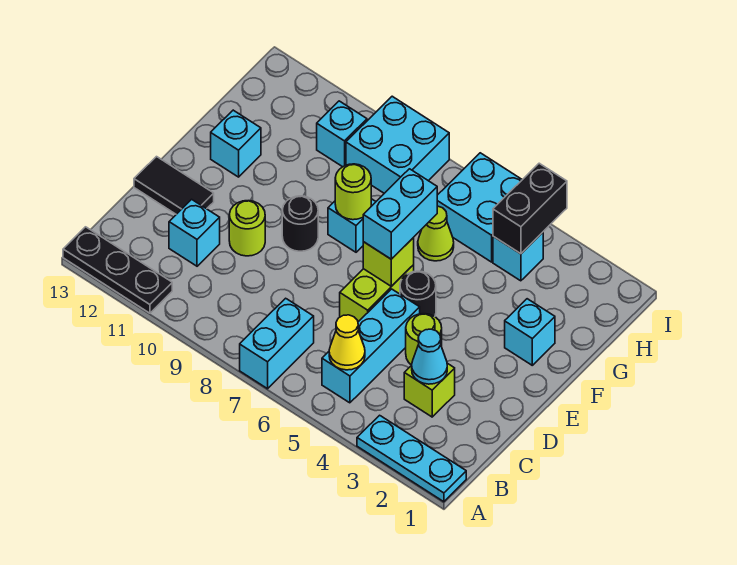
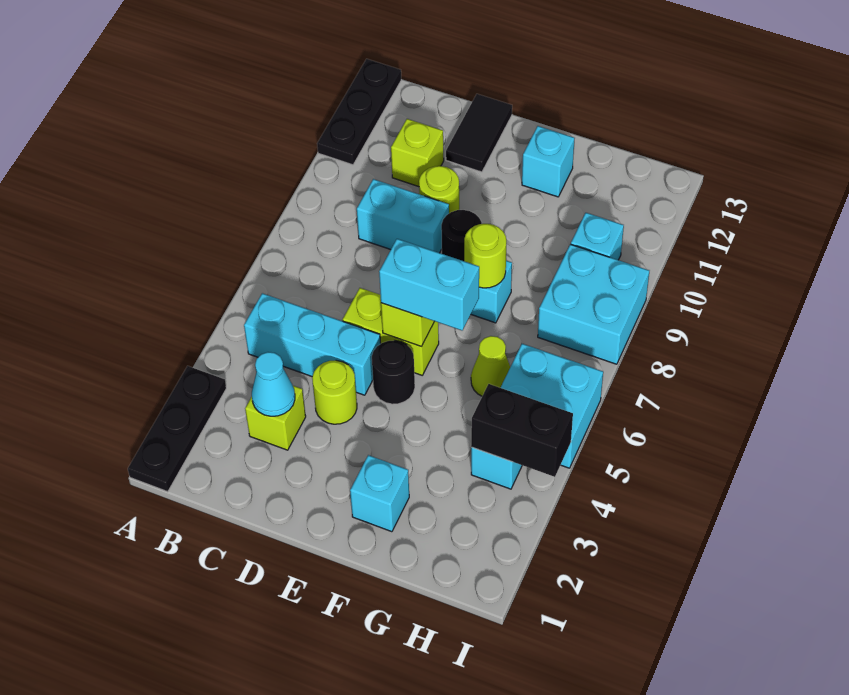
cyan plate A1:A3 level 1 -> black plate A1:A3 level 1
cyan brick A7:B7 level 1 -> cyan brick C9:D9 level 1
yellow cone B5 level 2 -> none
cyan brick C11 level 1 -> lime brick C11 level 1

